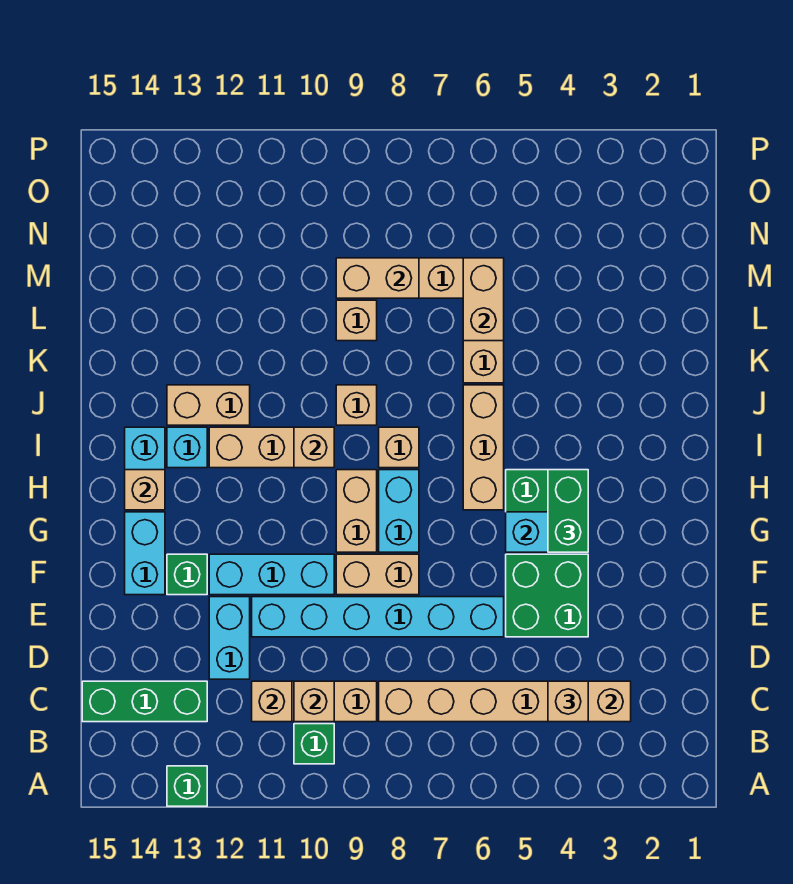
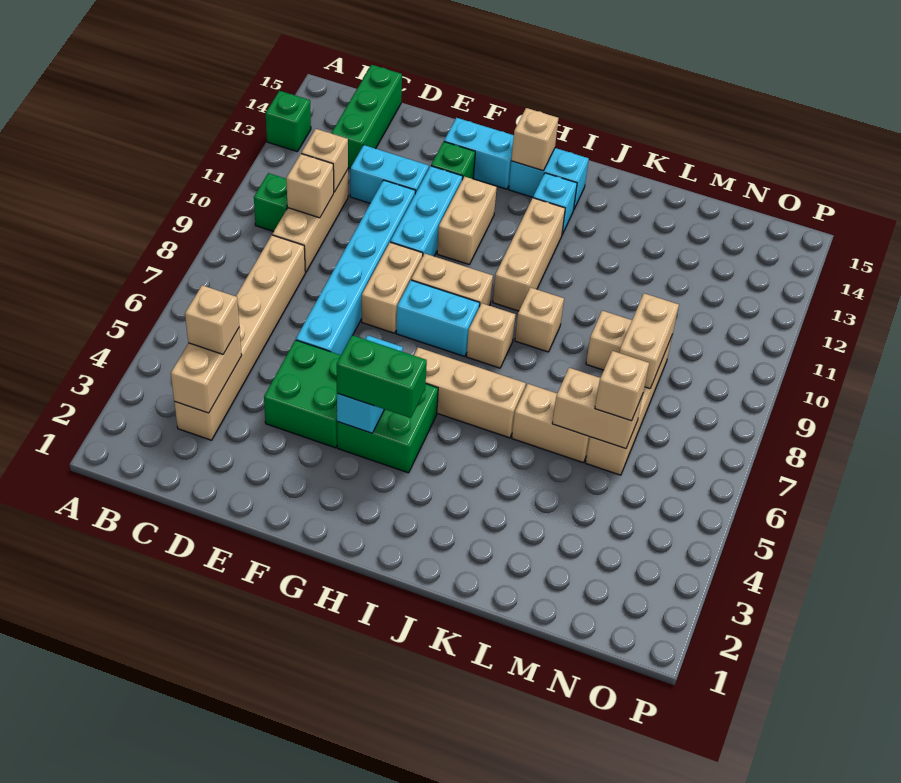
tan brick I10 level 2 -> tan brick M6 level 3
tan brick J12:J13 level 1 -> tan brick G11:G12 level 1

